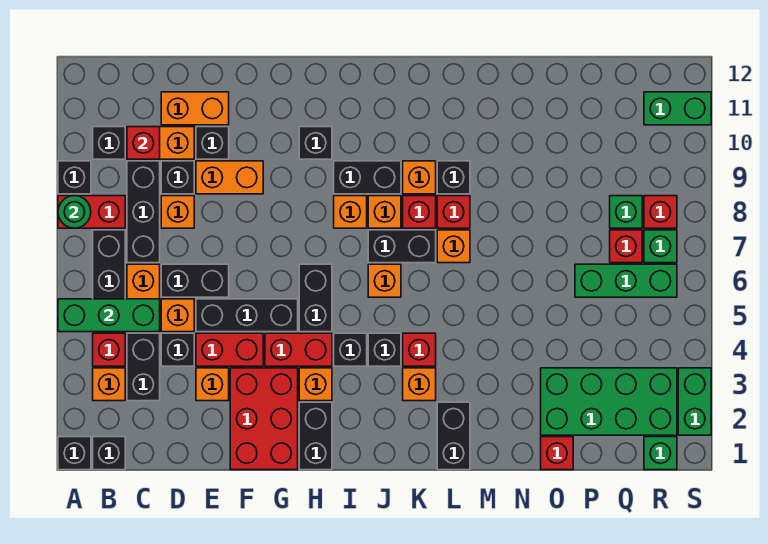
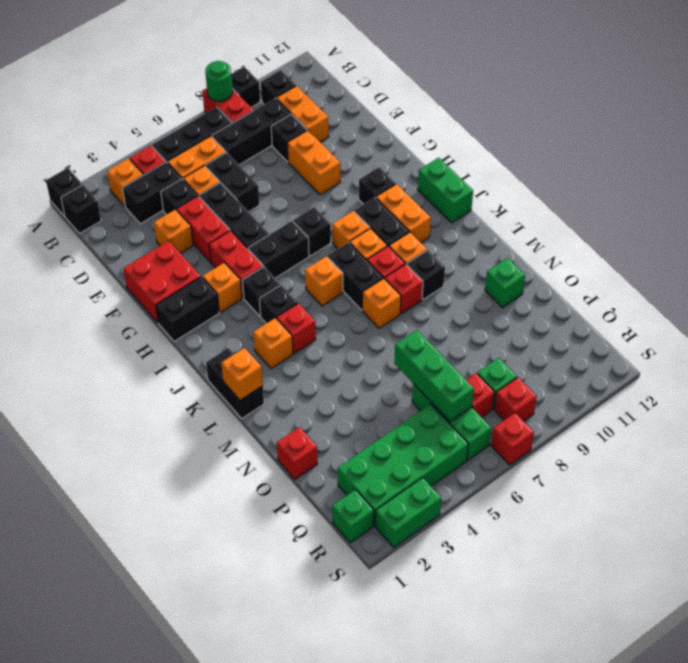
green brick A5:C5 level 2 -> green brick O6:Q6 level 2
red brick C10 level 2 -> red brick S7 level 1
orange brick D8 level 1 -> orange brick L1 level 2
orange brick D11:E11 level 1 -> orange brick I10:J10 level 1
black brick E10 level 1 -> black brick H7 level 1
red brick F1:G3 level 1 -> red brick F1:G2 level 1
black brick L1:L2 level 1 -> black brick K1:L1 level 1
green brick O2:R3 level 1 -> green brick Q2:R5 level 1
green brick R7 level 1 -> green brick N11 level 1
green brick R11:S11 level 1 -> green brick I12:J12 level 1

